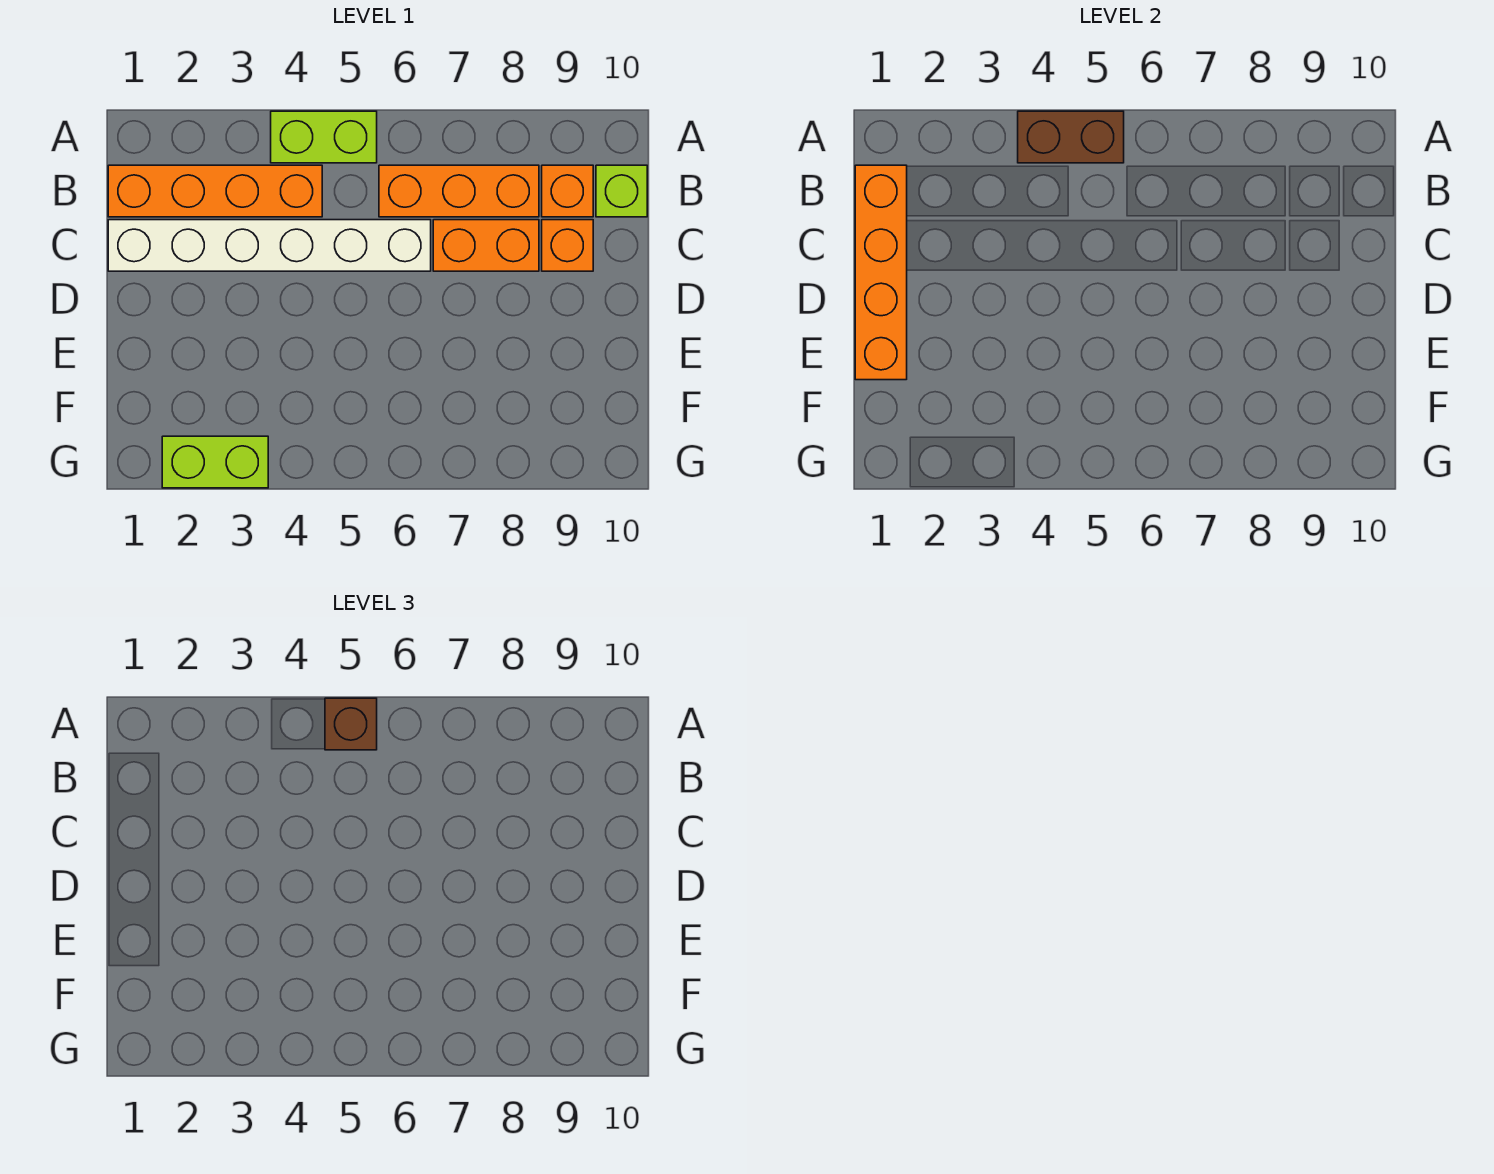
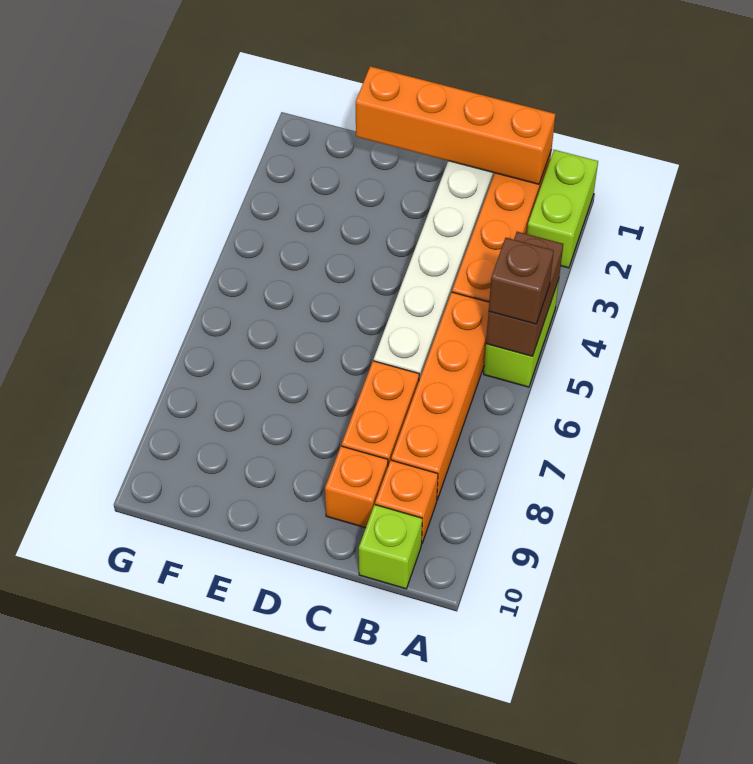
orange brick B6:B8 level 1 -> orange brick B5:B8 level 1
lime brick G2:G3 level 1 -> lime brick A1:A2 level 1

